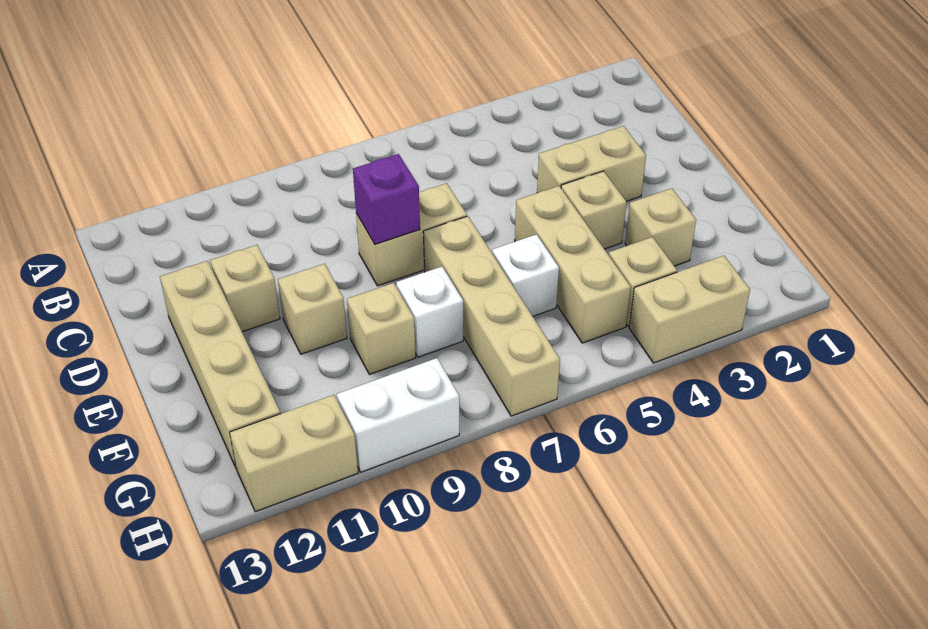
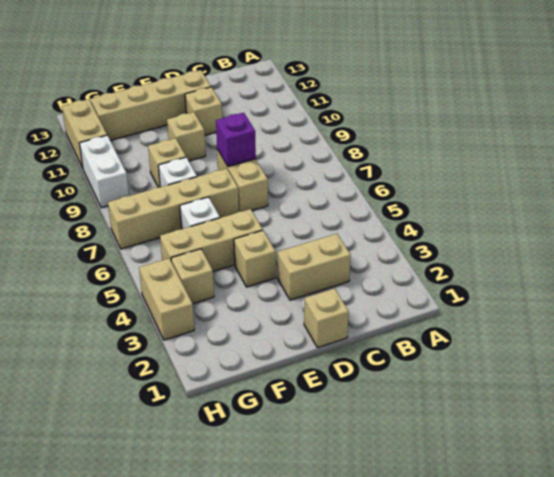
tan brick D3:D4 level 1 -> tan brick C3:D3 level 1
tan brick F3 level 1 -> tan brick D1 level 1

